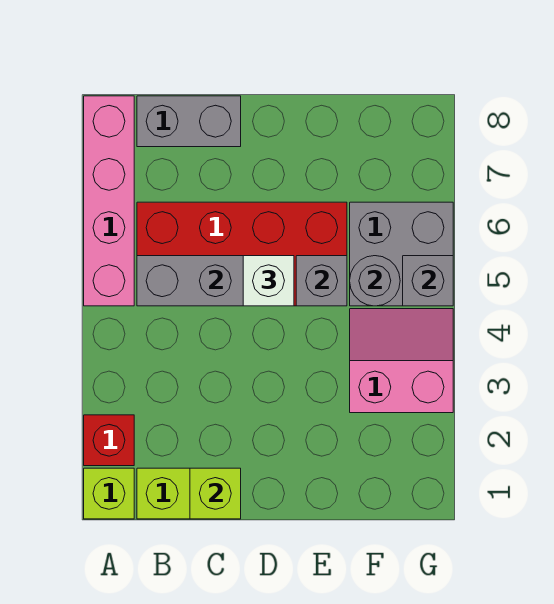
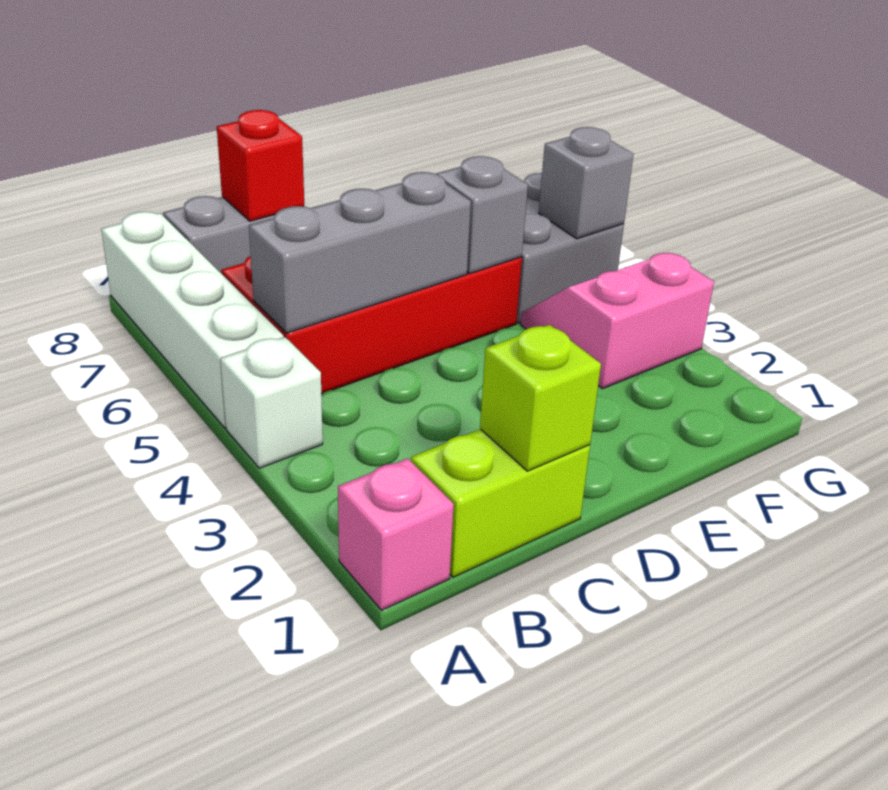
lime brick A1 level 1 -> pink brick A1 level 1
red brick A2 level 1 -> red brick C8 level 2
pink brick A5:A8 level 1 -> white brick A5:A8 level 1
white brick D5 level 3 -> white brick A4 level 1
grey round brick F5 level 2 -> none

